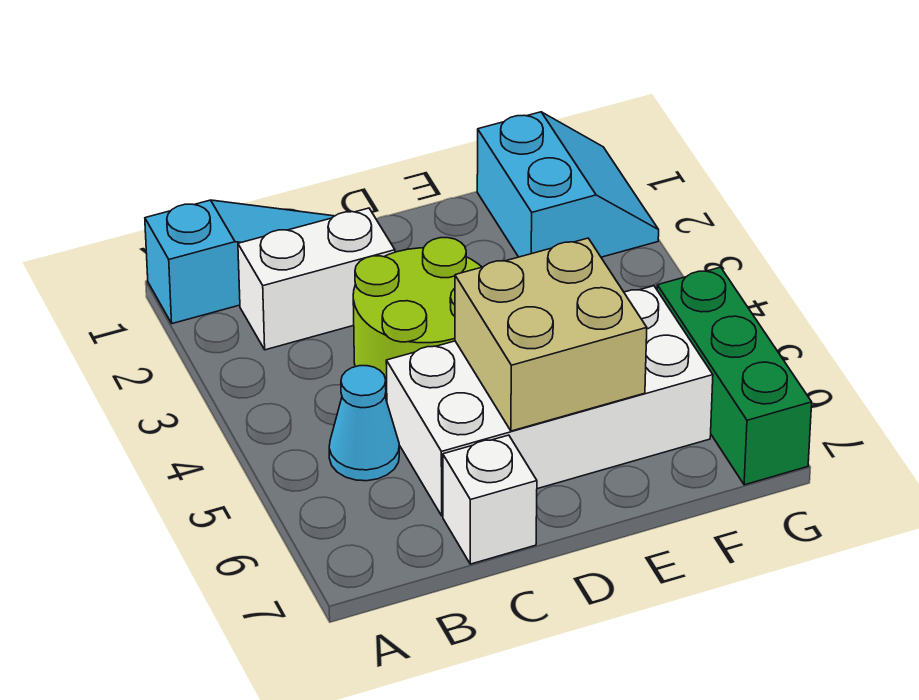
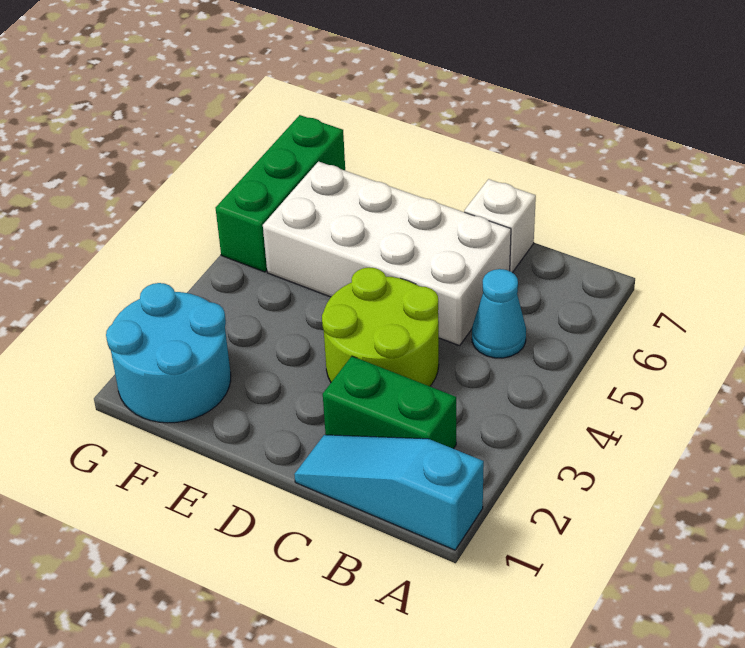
white brick B2:C2 level 1 -> green brick B2:C2 level 1
tan brick D5:E6 level 2 -> none
cyan slope F1:G2 level 1 top F -> cyan round brick F1:G2 level 1

